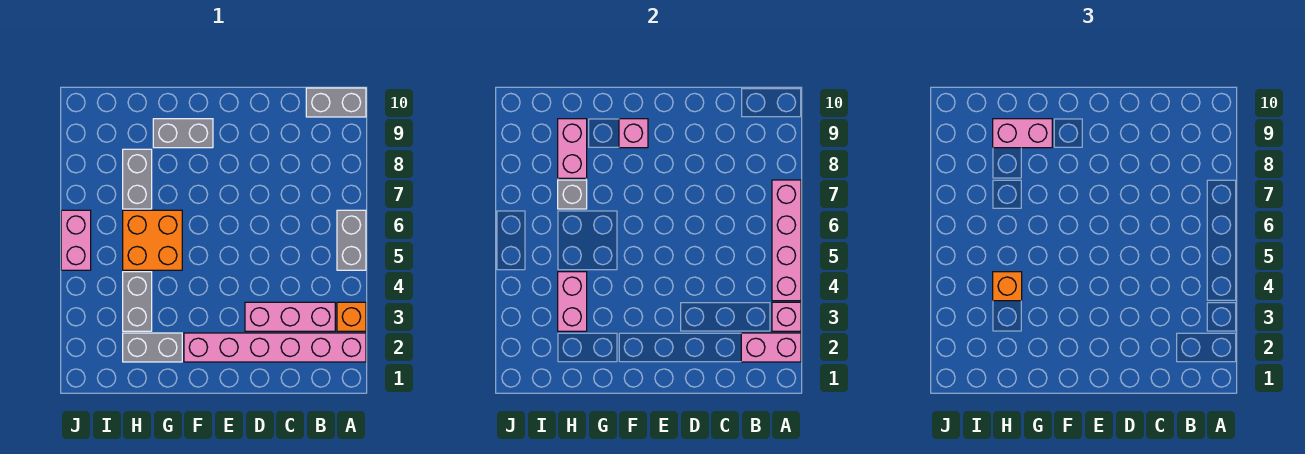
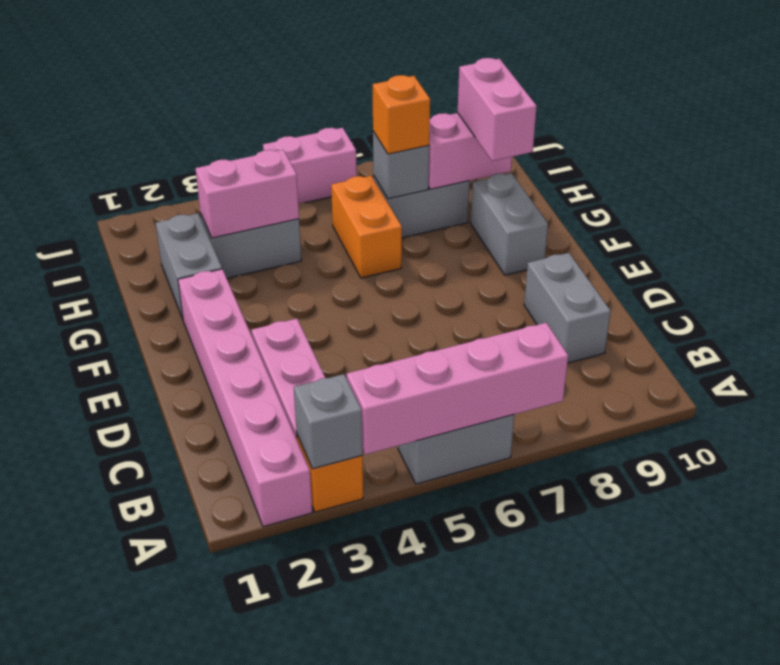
pink brick A2:B2 level 2 -> none
pink brick A3 level 2 -> grey brick A3 level 2
grey brick A10:B10 level 1 -> grey brick C9:D9 level 1
pink brick F9 level 2 -> none
orange brick G5:H6 level 1 -> orange brick G6:H6 level 1
orange brick H4 level 3 -> orange brick H7 level 3

